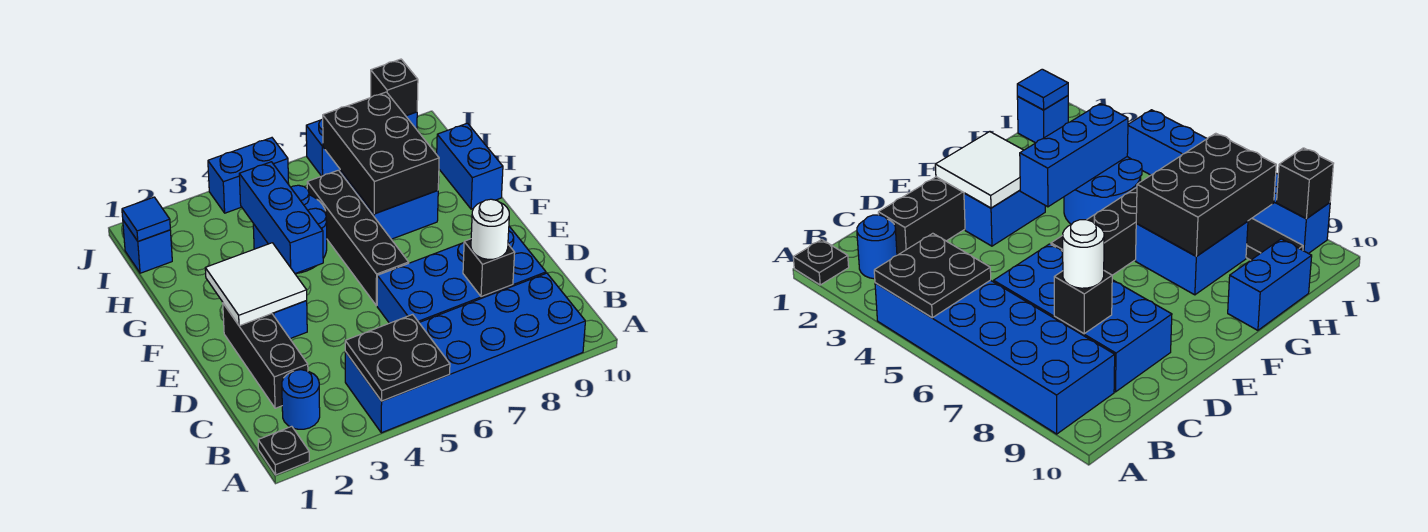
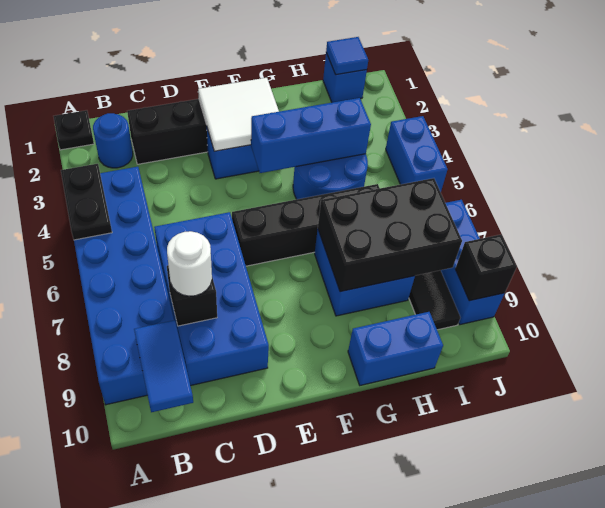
black plate A4:B5 level 2 -> black plate A4:A5 level 2
none -> blue tile B9:B10 level 2

